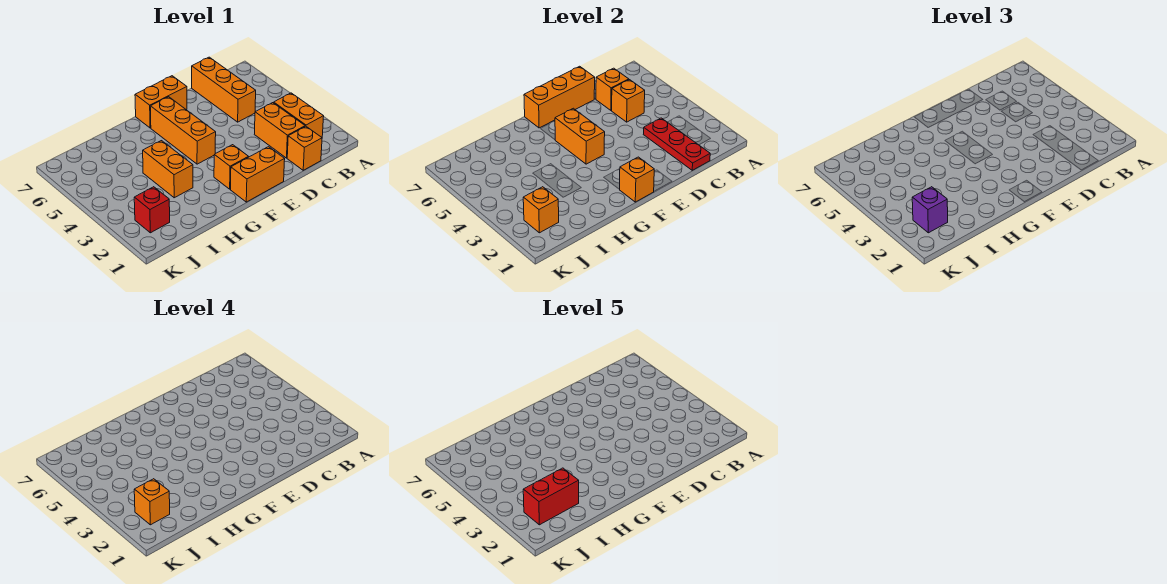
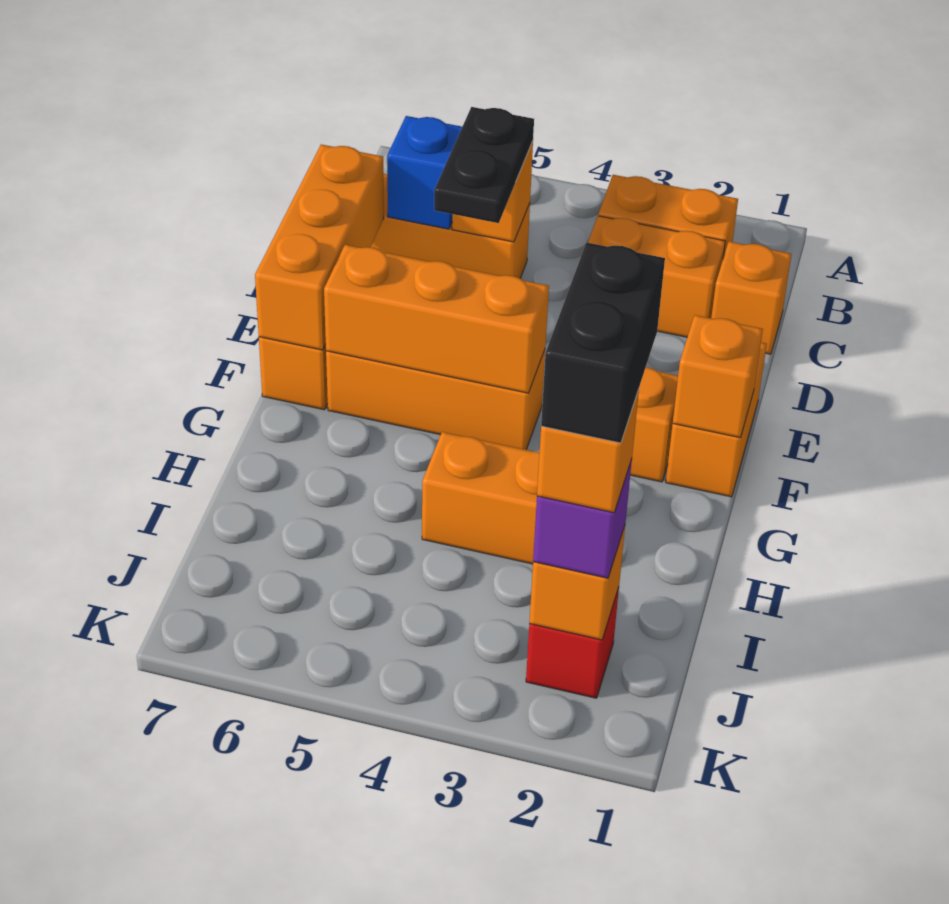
red plate C1:C3 level 2 -> none
none -> black plate C5:D5 level 3
orange brick C6 level 2 -> blue brick C6 level 2
orange brick F4:F5 level 2 -> orange brick F4:F6 level 2
red brick I2:J2 level 5 -> black brick I2:J2 level 5

